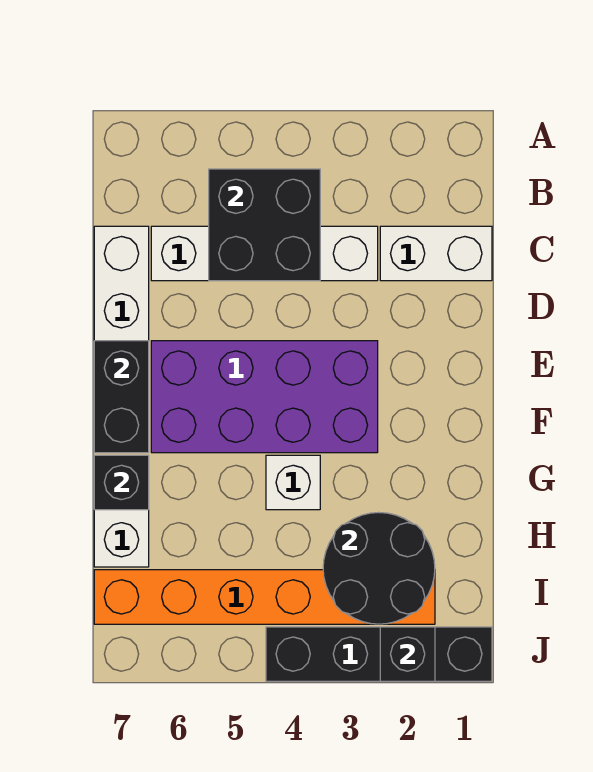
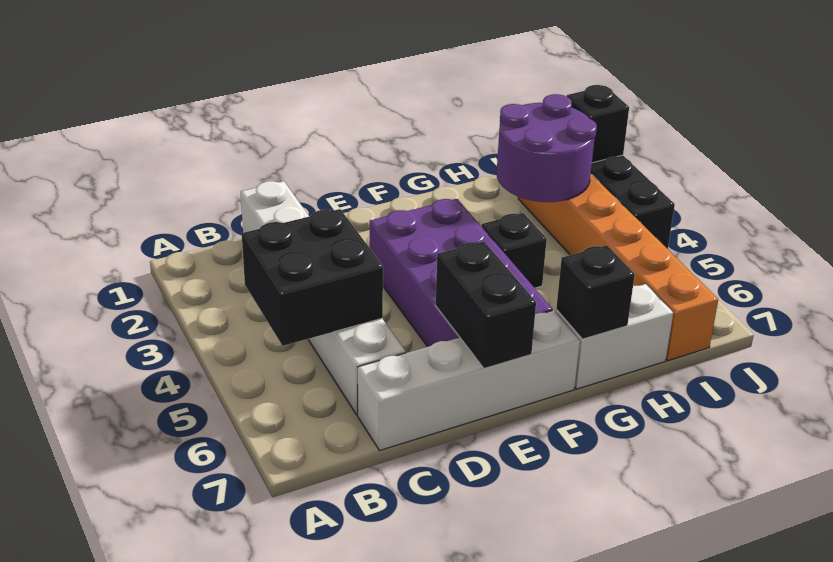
black brick E7:F7 level 2 -> black brick E6:E7 level 2
white brick G4 level 1 -> black brick G4 level 1
black round brick H2:I3 level 2 -> purple round brick H2:I3 level 2

